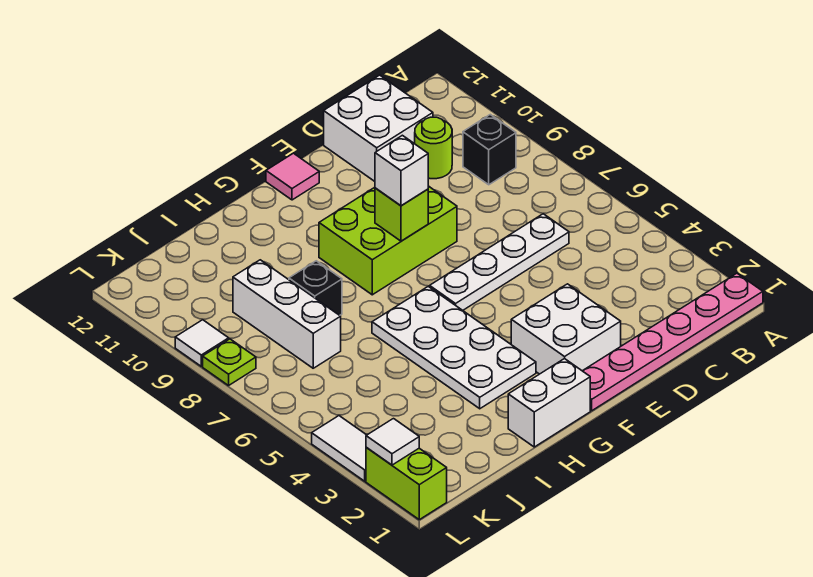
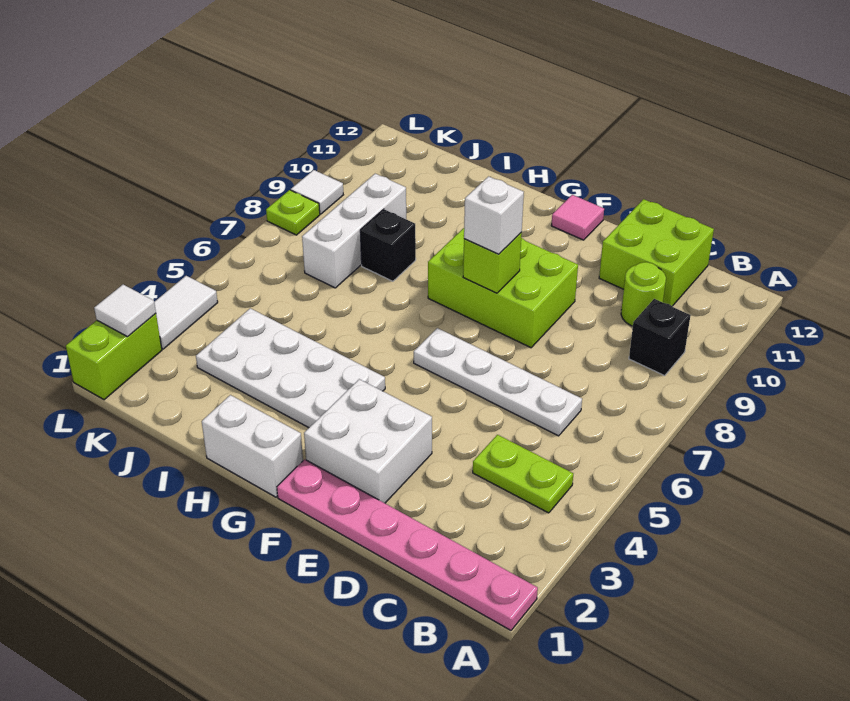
none -> lime plate B4:C4 level 1
white brick C11:D12 level 1 -> lime brick C11:D12 level 1
white plate G3:H6 level 1 -> white plate G3:J4 level 1

